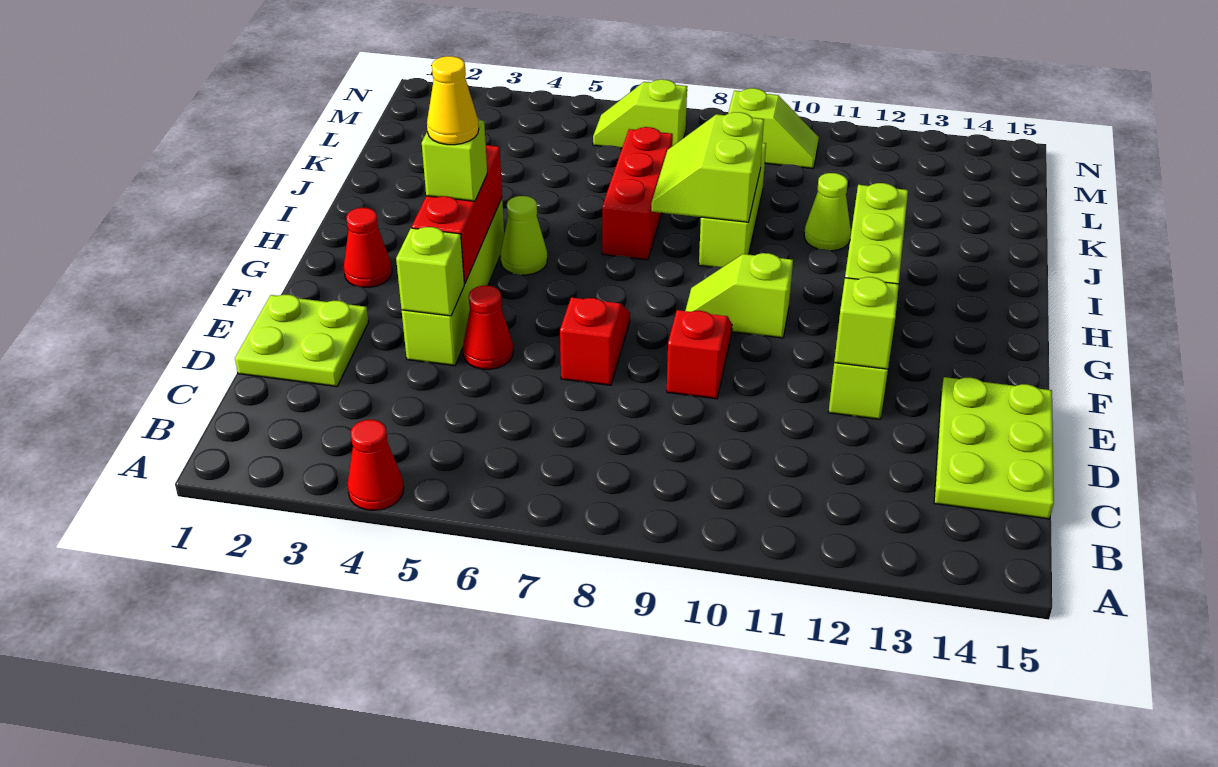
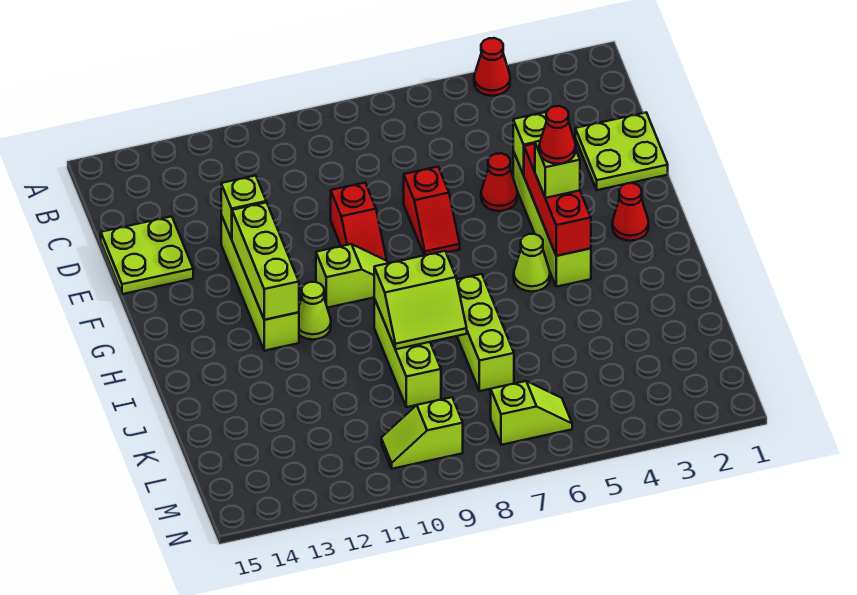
lime plate C14:E15 level 1 -> lime plate D14:E15 level 1
yellow cone G4 level 4 -> red cone G4 level 4
red brick I7:K7 level 1 -> lime brick I7:K7 level 1
lime slope I8:J9 level 2 top 9 -> lime slope I8:J9 level 2 top I
lime cone J11 level 1 -> lime cone H11 level 1

